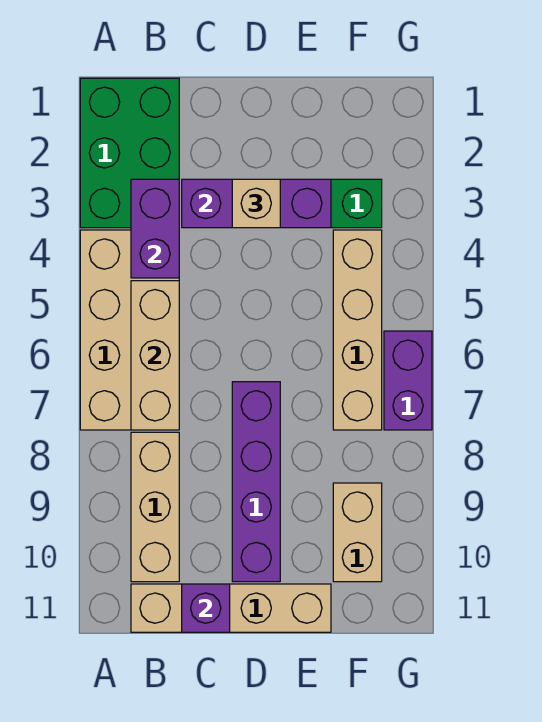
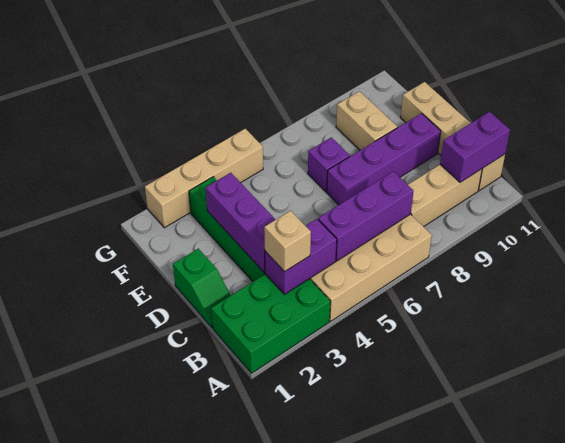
tan brick B5:B7 level 2 -> purple brick B5:B7 level 2
none -> green slope C1:D1 level 1 top D
purple brick C11 level 2 -> purple brick E7 level 1
tan brick D3 level 3 -> tan brick B3 level 3
tan brick F4:F7 level 1 -> tan brick G2:G5 level 1
tan brick F9:F10 level 1 -> tan brick E9:F9 level 1
purple brick G6:G7 level 1 -> purple brick B10:B11 level 2

